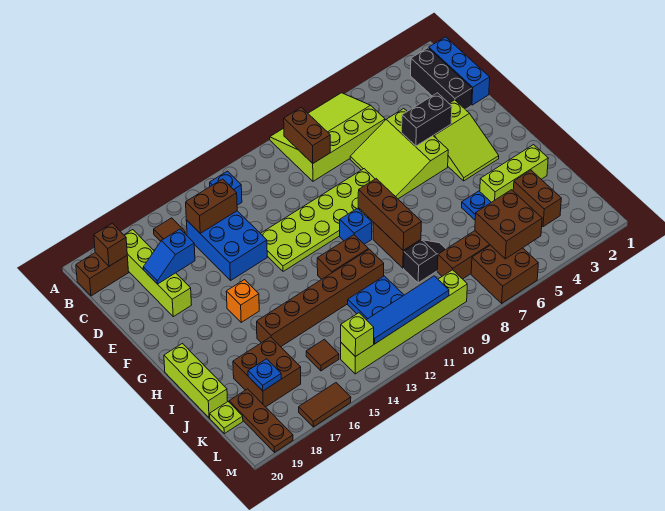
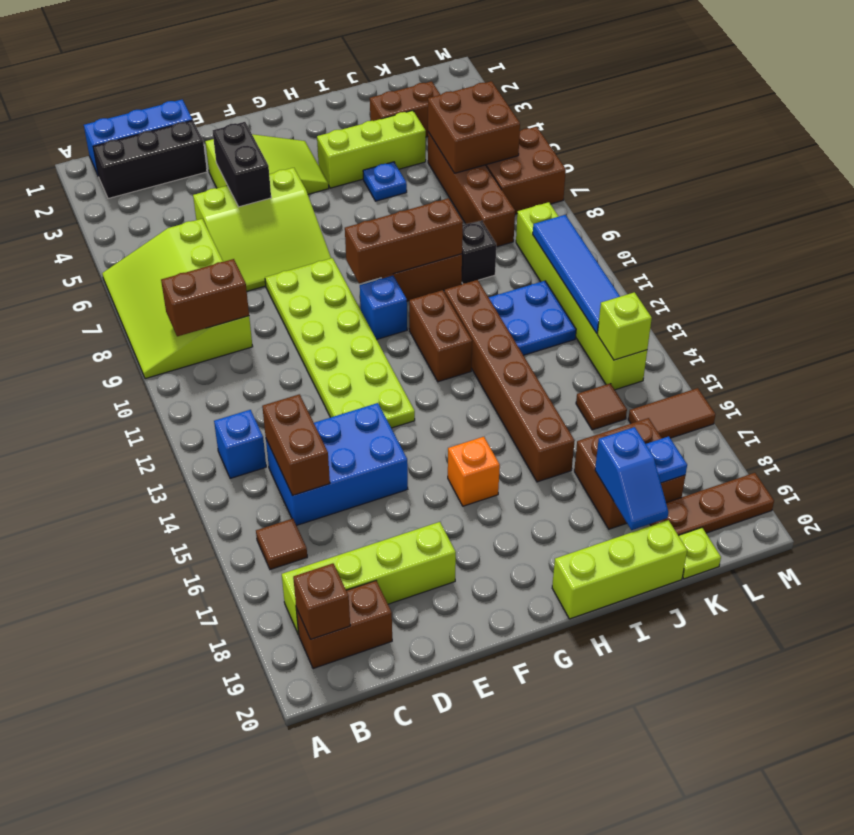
brown brick B19:B20 level 1 -> brown brick B19:C19 level 1
blue slope D17:D18 level 2 top 17 -> blue slope J18:J19 level 2 top 18
lime brick I2:I4 level 1 -> lime brick H4:J4 level 1
brown tile M16:M17 level 1 -> brown tile L16:M16 level 1

